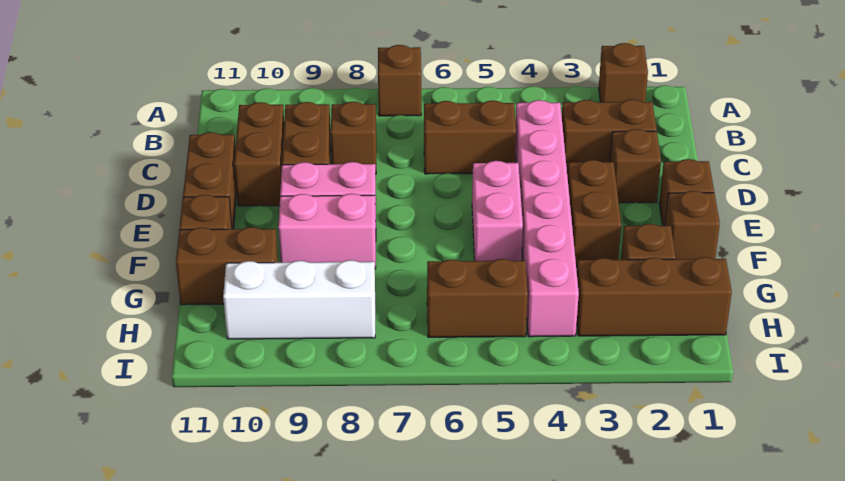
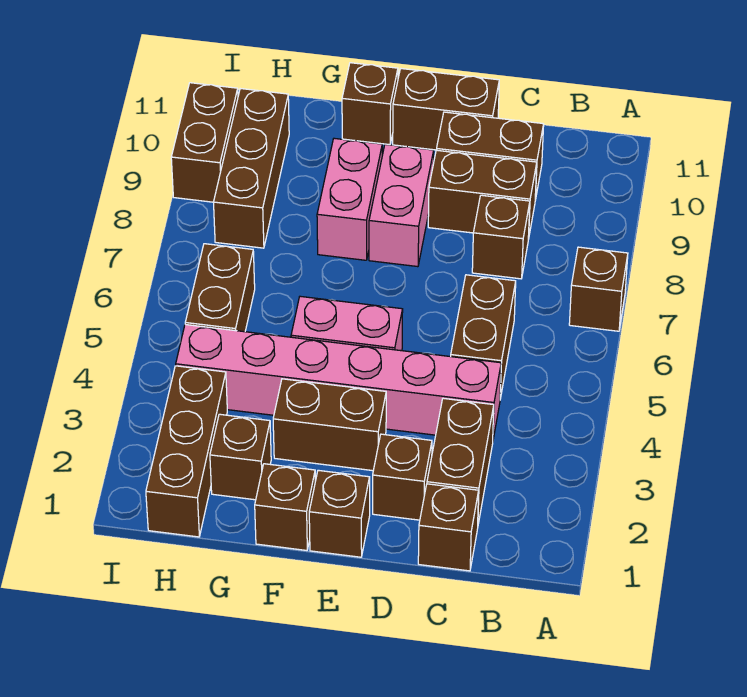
brown brick A2 level 1 -> brown brick C1 level 1
brown brick G10:G11 level 1 -> brown brick I9:I10 level 1
white brick H8:H10 level 1 -> brown brick H8:H10 level 1

